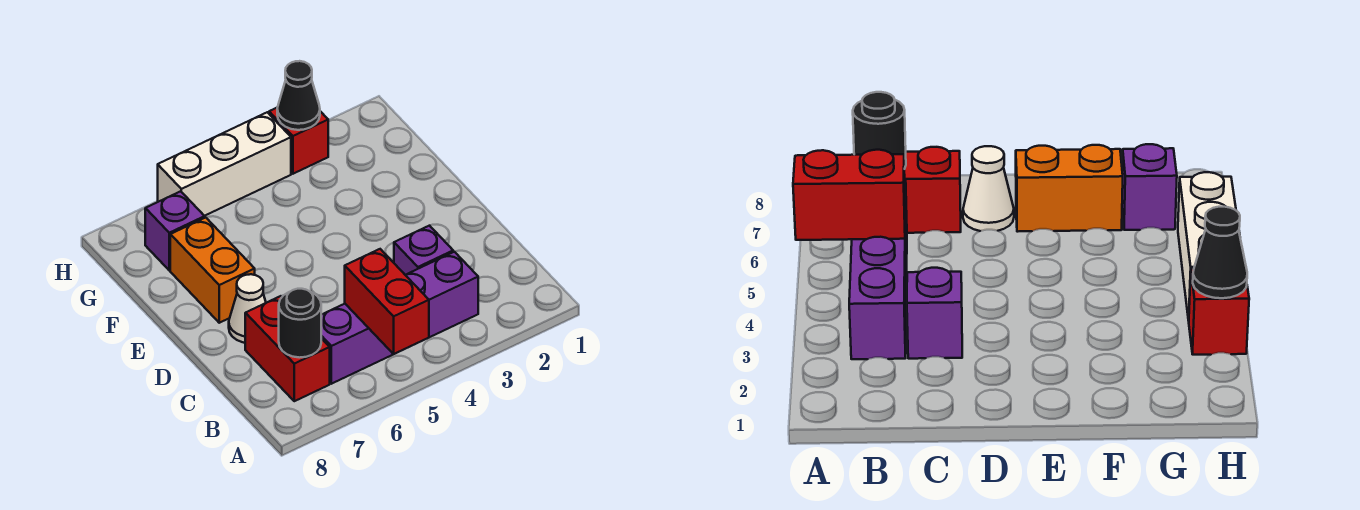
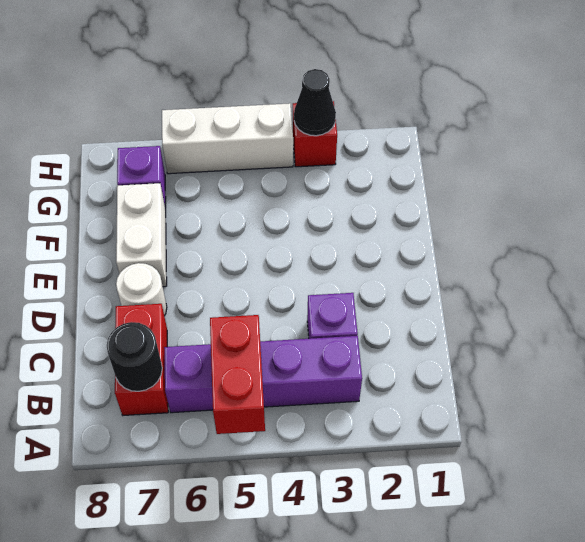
white cone D7 level 1 -> white round brick D7 level 1
orange brick E7:F7 level 1 -> white brick E7:F7 level 1

